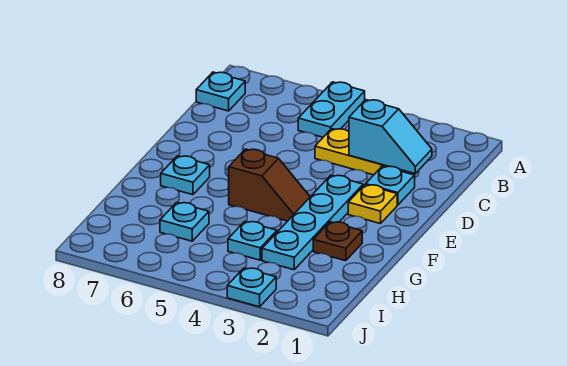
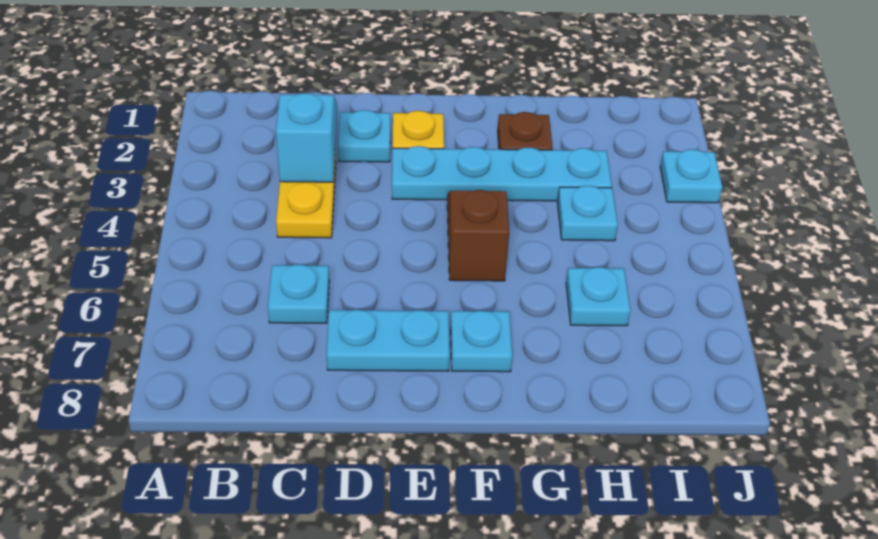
cyan plate A5:B5 level 1 -> cyan plate D7:E7 level 1
cyan plate B8 level 1 -> cyan plate C6 level 1

